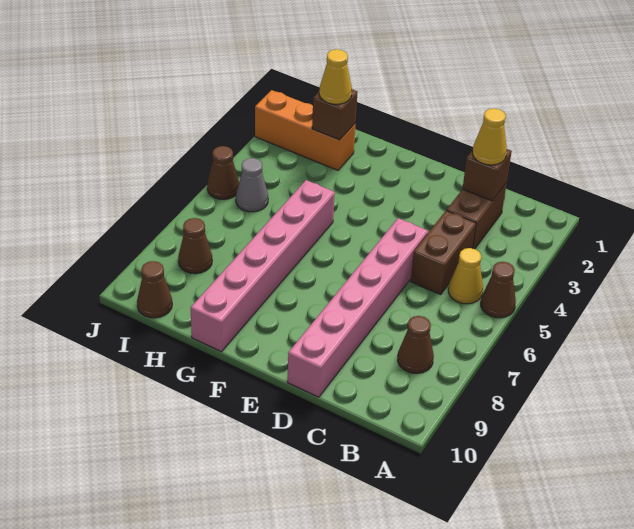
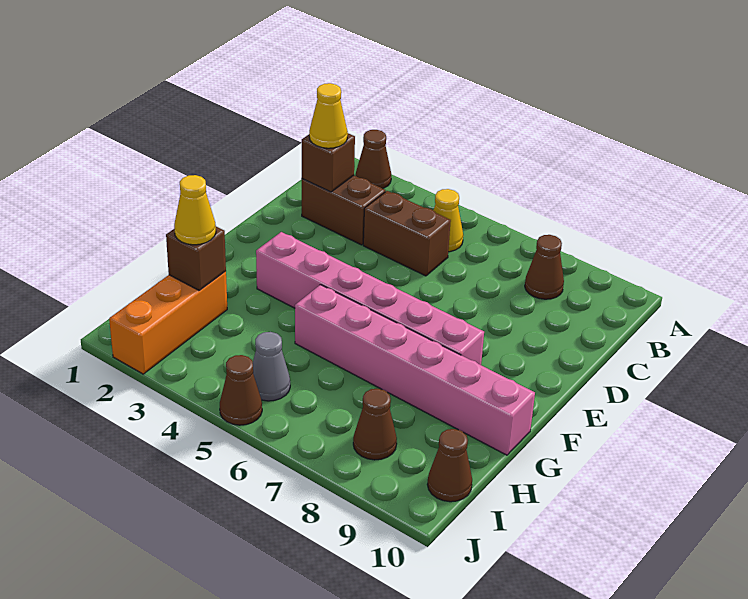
brown cone A5 level 1 -> brown cone A2 level 1
pink brick D5:D10 level 1 -> pink brick F3:F8 level 1

